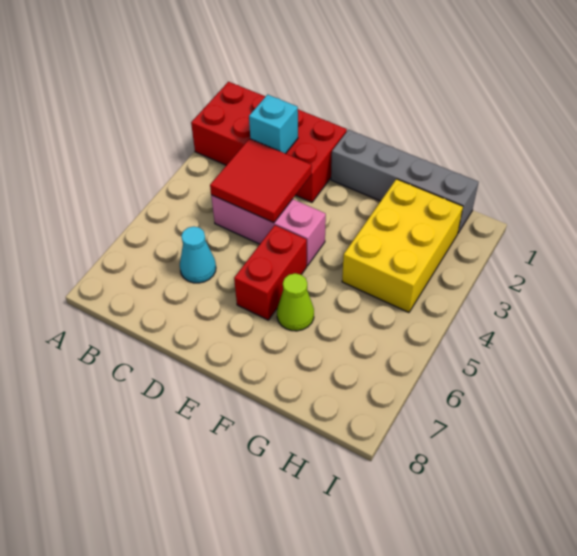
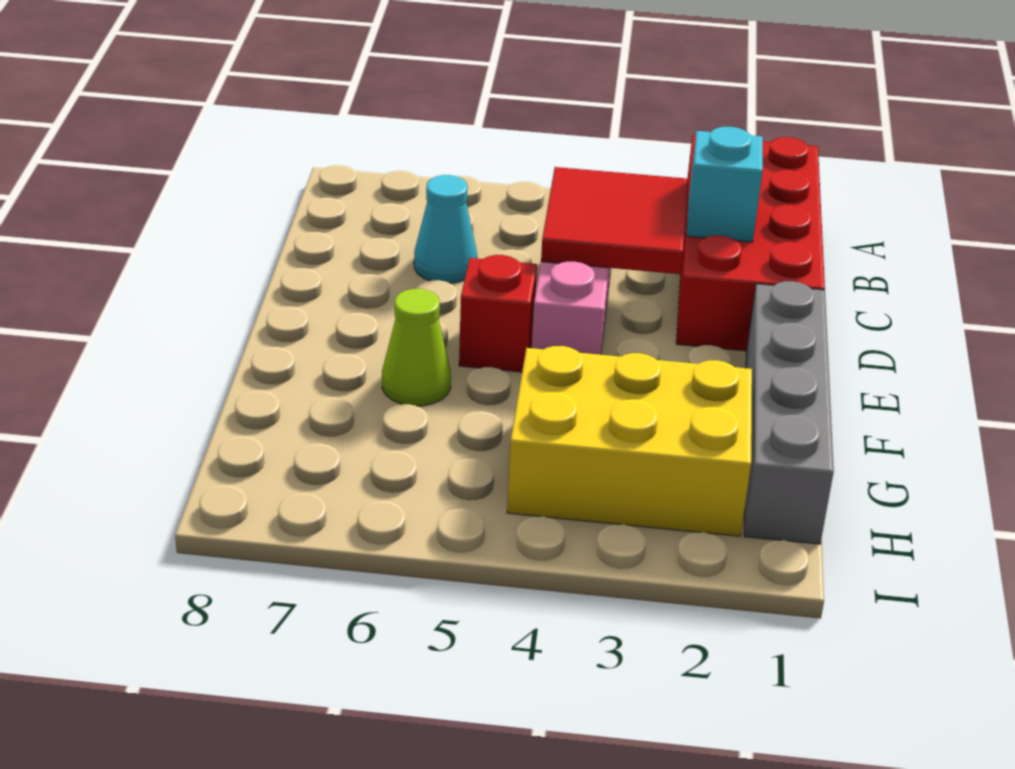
red brick E5:E6 level 1 -> red brick E5 level 1

